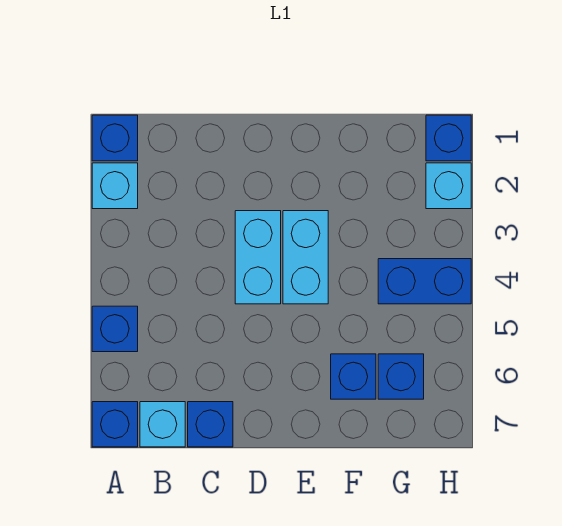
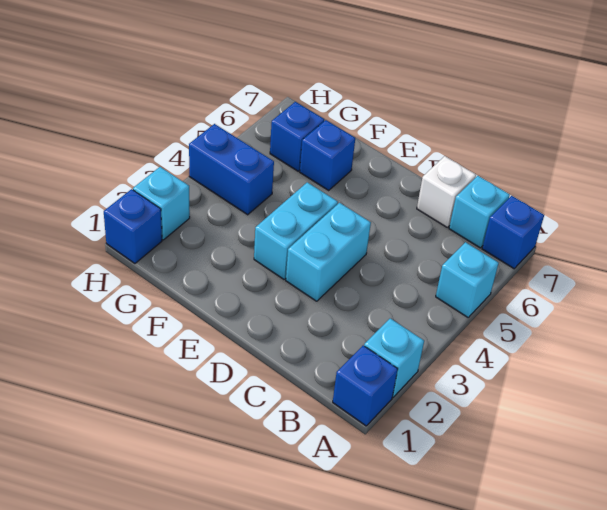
blue brick A5 level 1 -> cyan brick A5 level 1
blue brick C7 level 1 -> white brick C7 level 1

